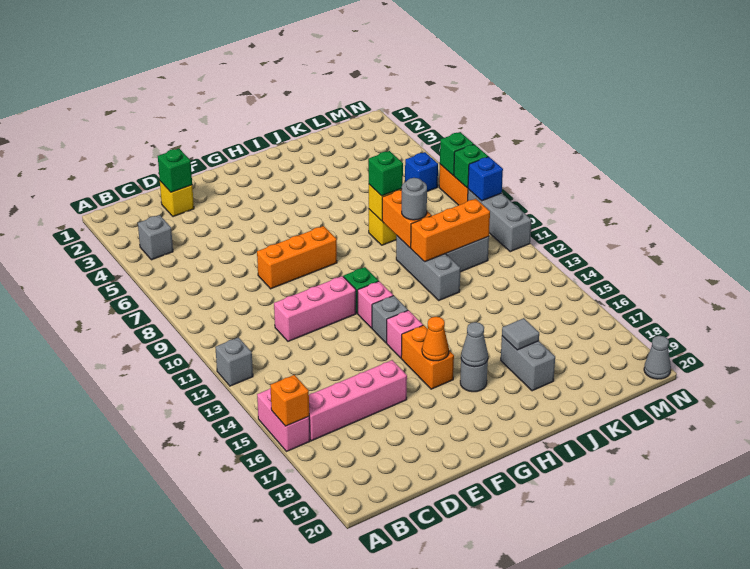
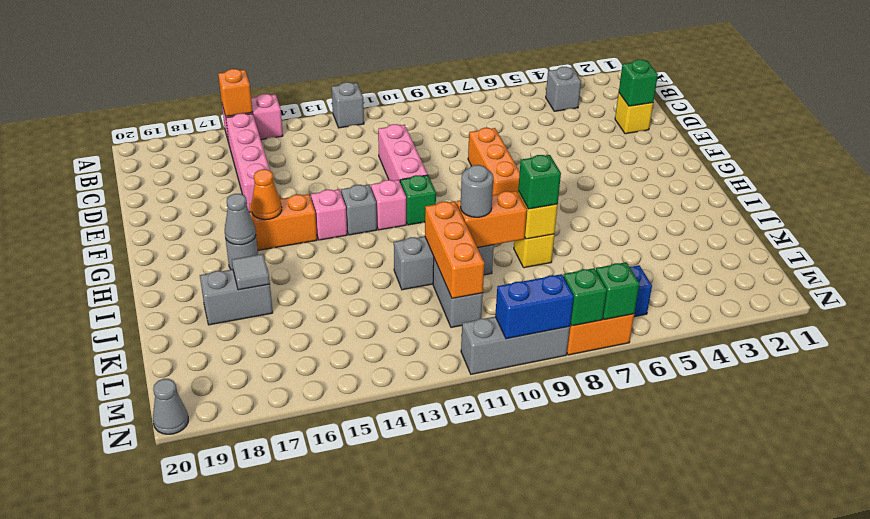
blue brick N9 level 2 -> blue brick N9:N10 level 2

